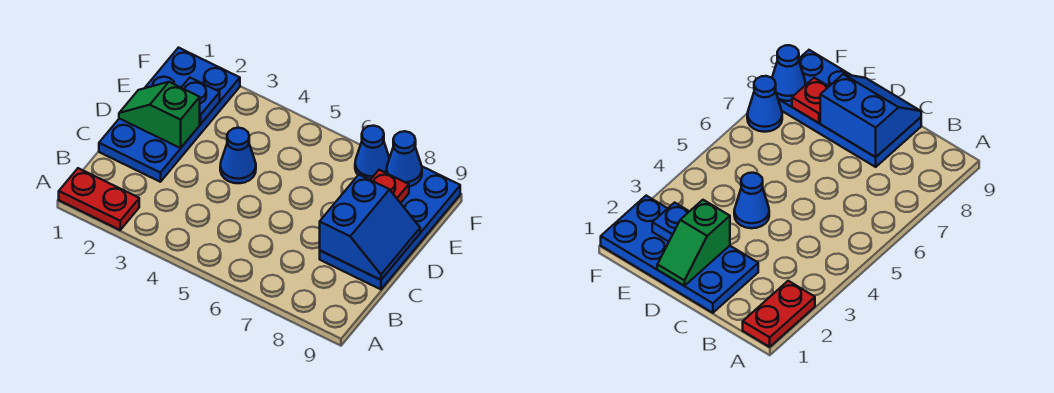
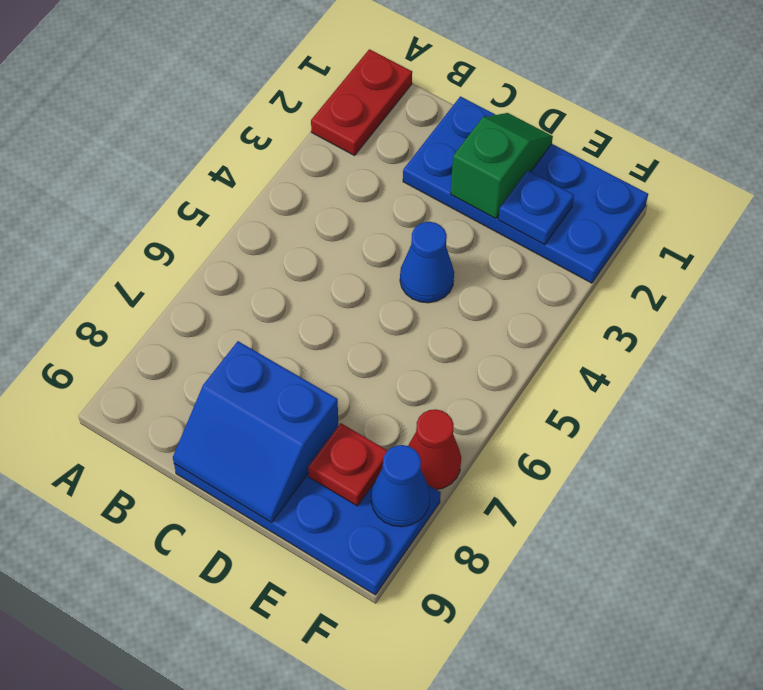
blue cone F7 level 1 -> red cone F7 level 1

